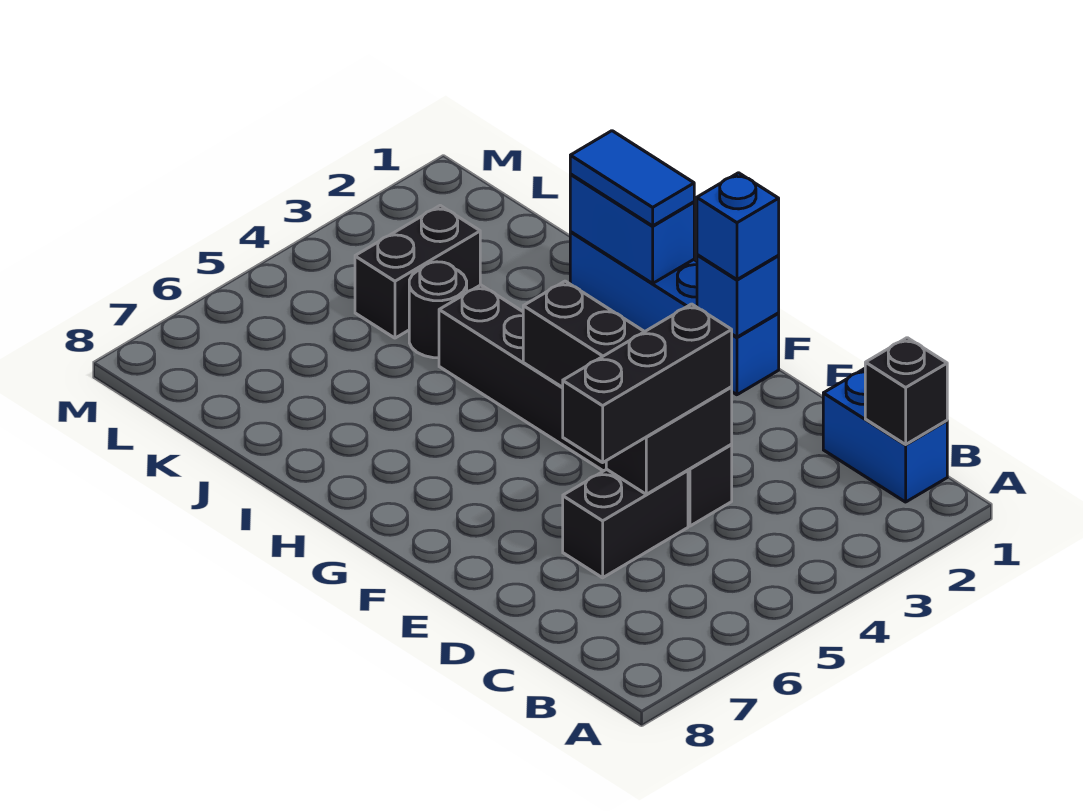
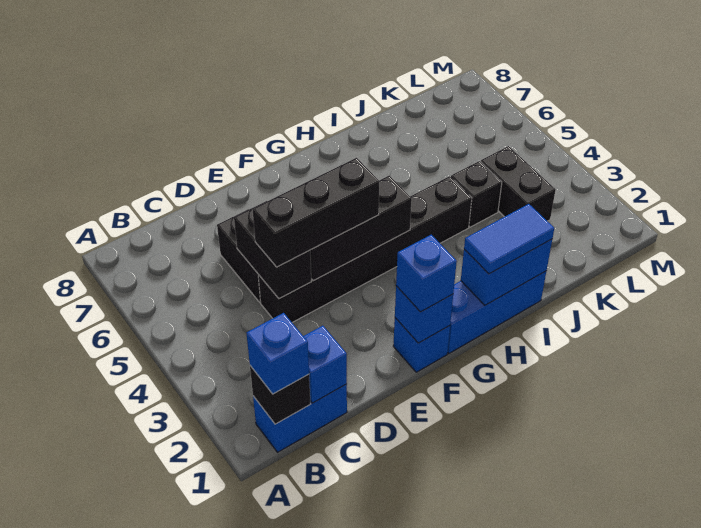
none -> blue brick B1 level 3
none -> blue brick C1 level 2
black brick D4:D6 level 3 -> black brick D4:F4 level 3
black round brick J4 level 1 -> black brick J4 level 1

